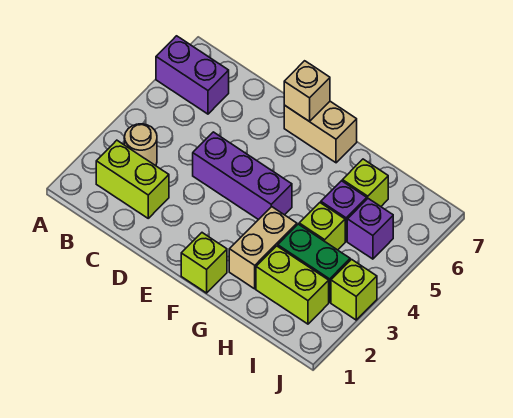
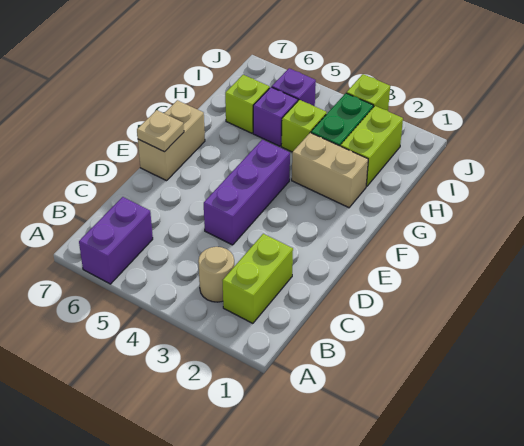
tan brick E7 level 2 -> tan plate E7 level 2
lime brick F1 level 1 -> none

